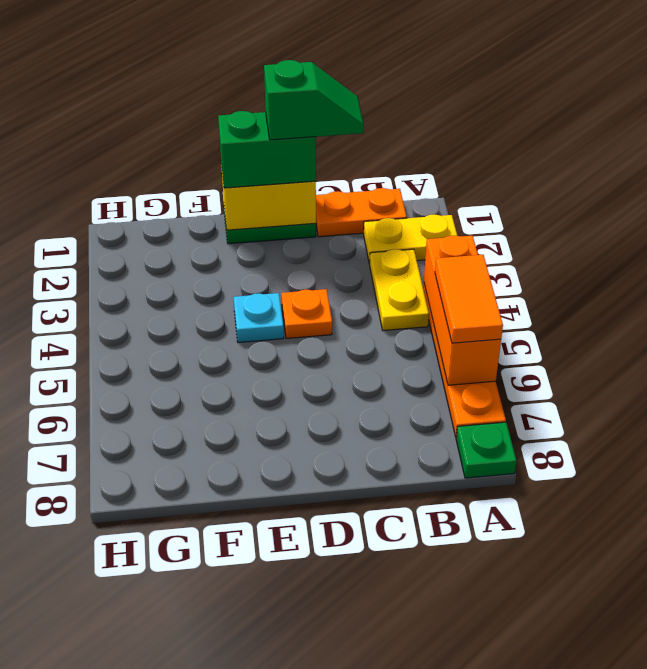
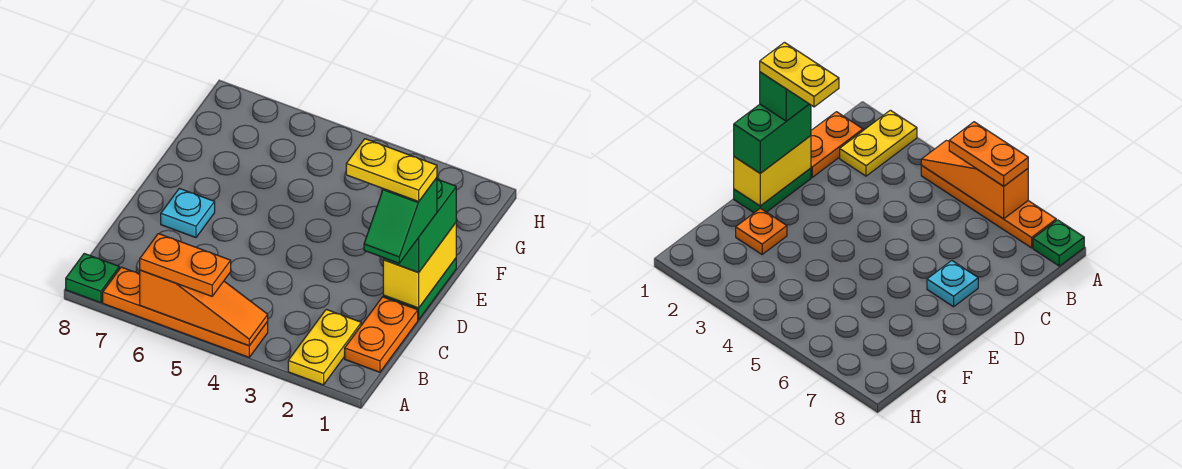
orange brick A4:A6 level 2 -> orange slope A4:A6 level 2 top 6
orange tile A5:A6 level 3 -> orange plate A5:A6 level 3
yellow plate B3:B4 level 1 -> yellow plate D1:D2 level 5
orange plate D4 level 1 -> orange plate F2 level 1
cyan plate E4 level 1 -> cyan plate D7 level 1

